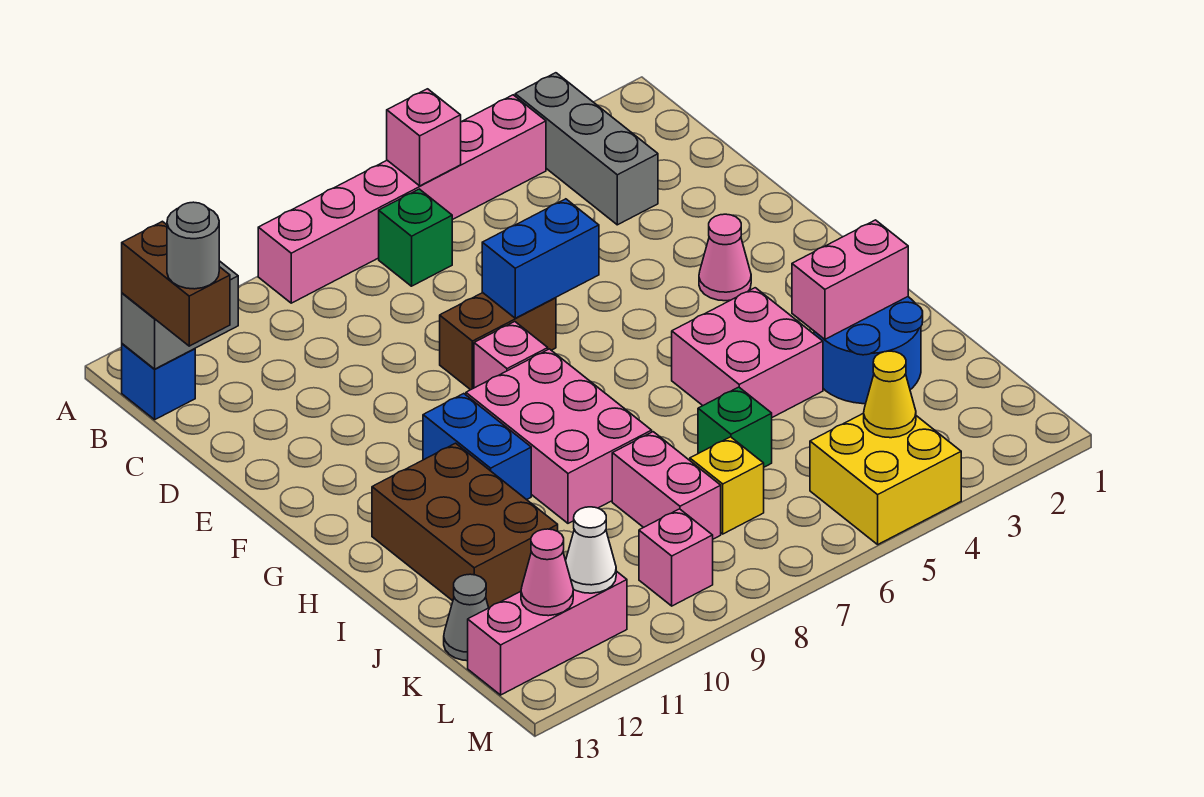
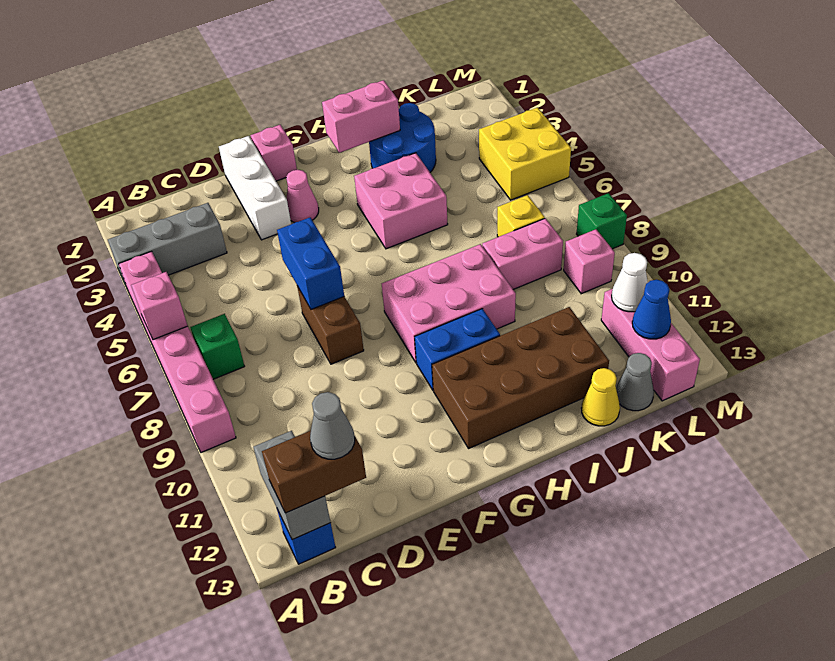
grey round brick C13 level 4 -> grey cone C13 level 4
none -> white brick E1:E3 level 1
pink brick F8 level 1 -> pink brick F1 level 1
brown brick H11:J12 level 1 -> brown brick G11:J12 level 1
pink brick I2:I3 level 2 -> pink brick H2:I2 level 2
green brick J6 level 1 -> green brick M8 level 1
yellow cone L4 level 2 -> yellow cone J13 level 1
pink cone L12 level 2 -> blue cone L12 level 2

